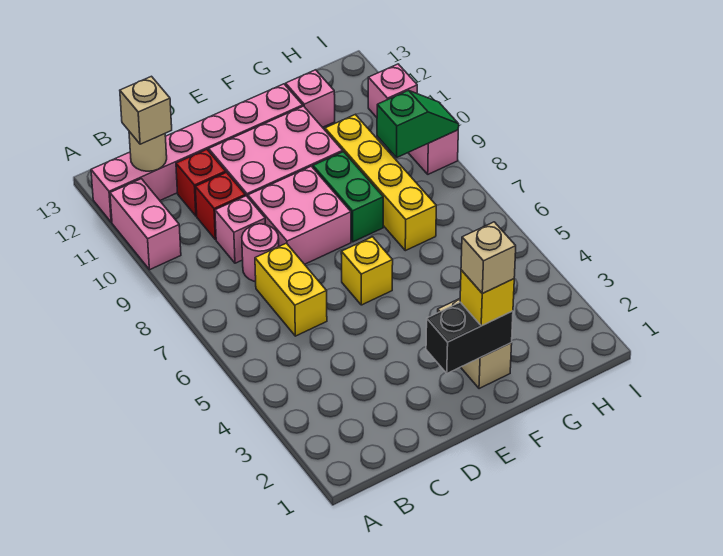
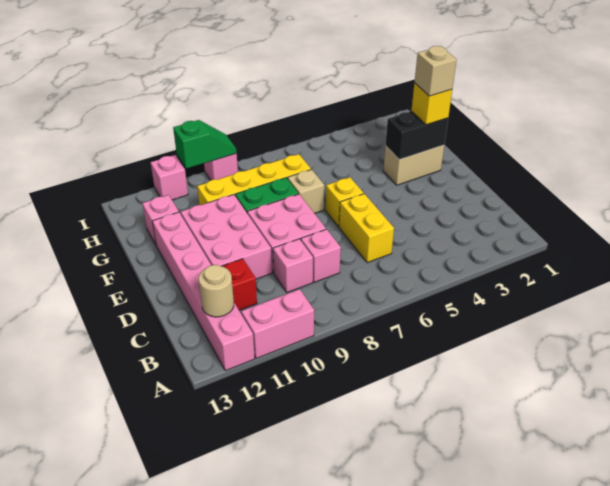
tan brick B12 level 3 -> tan brick F7 level 1
yellow brick C6:C7 level 1 -> yellow brick C6:D6 level 1
pink round brick C8 level 1 -> pink brick C8 level 1
red brick C10 level 1 -> none
black brick E2:F2 level 2 -> black brick F2:F3 level 2
green slope H9:I9 level 2 top H -> green slope I9:I10 level 2 top 10

